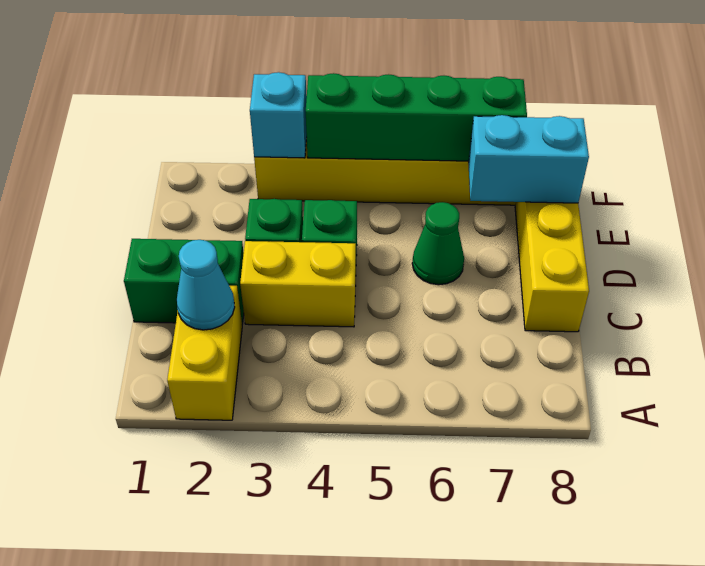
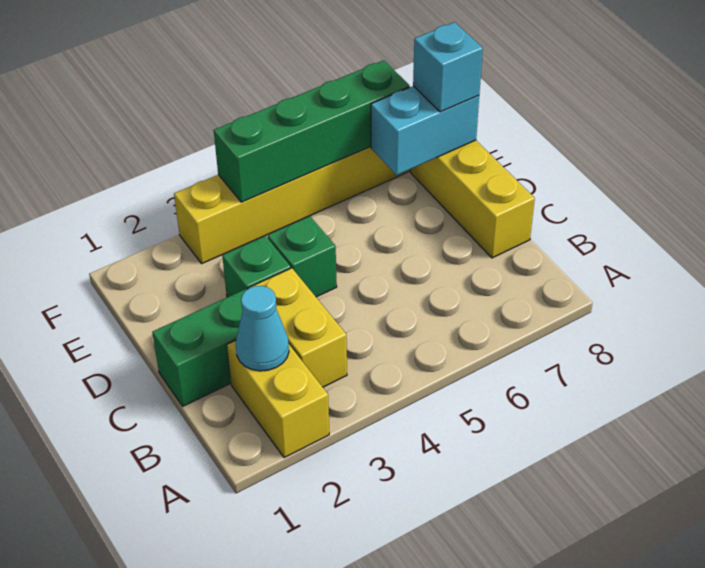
yellow brick C3:C4 level 1 -> yellow brick B3:C3 level 1
green cone D6 level 1 -> none
cyan brick F3 level 2 -> cyan brick E8 level 3

